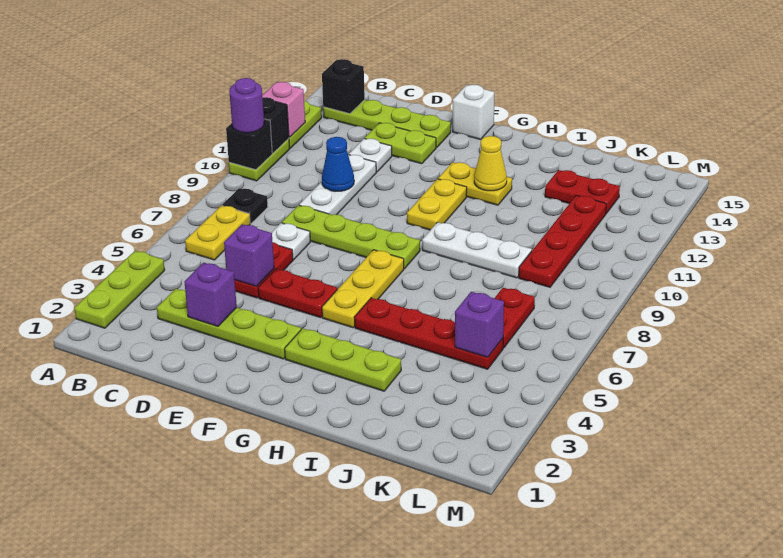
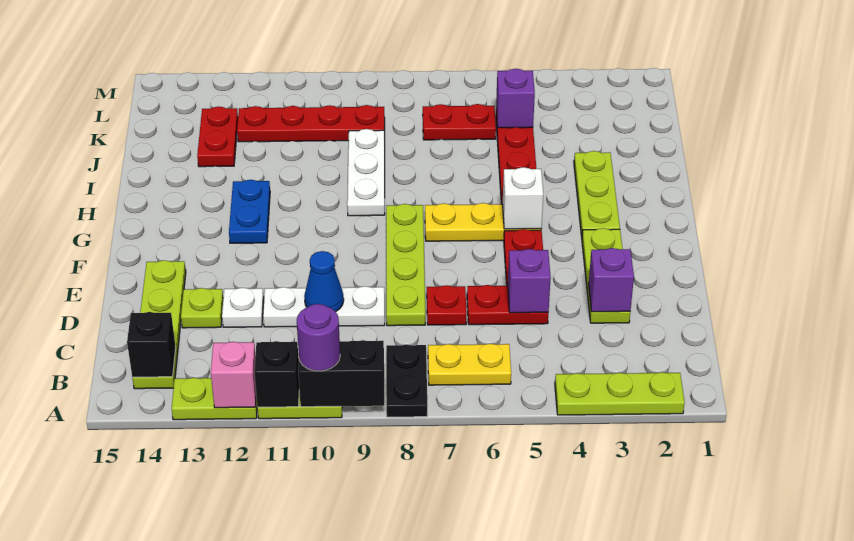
black brick A10 level 2 -> black brick A9:A10 level 2
black plate B8 level 1 -> black plate A8:B8 level 1
lime plate C3:F3 level 1 -> lime plate D3:F3 level 1
white plate D7 level 1 -> red plate D7 level 1
lime plate D13:E13 level 1 -> lime plate D13 level 1
white brick F15 level 1 -> white brick G5 level 2
yellow plate G10:G11 level 1 -> none
yellow plate G12:H12 level 1 -> blue plate G12:H12 level 1
yellow cone H12 level 2 -> none

